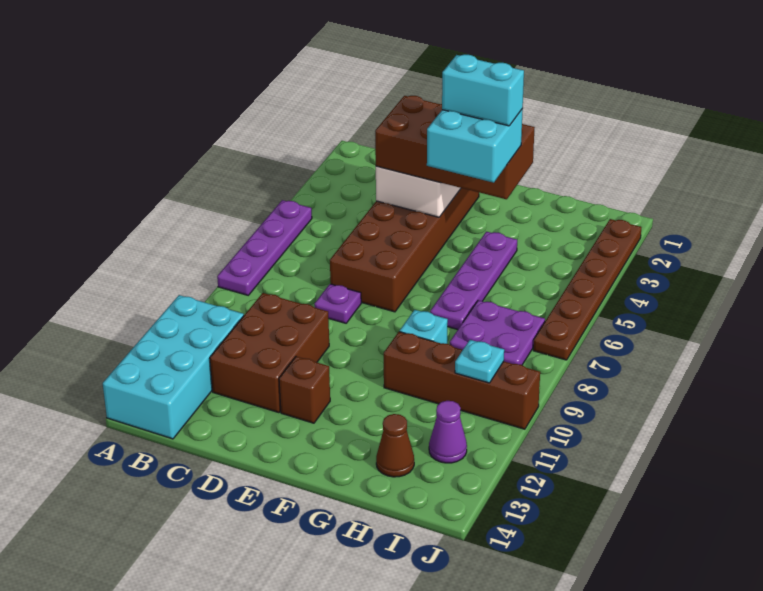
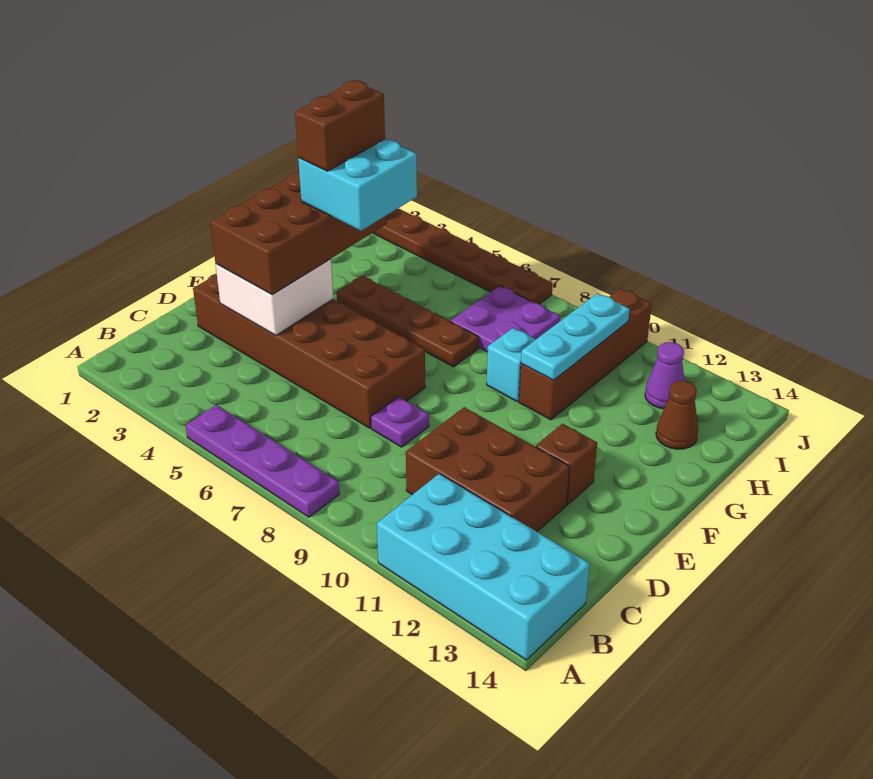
cyan brick F4:G4 level 5 -> brown brick F4:G4 level 5
purple plate G4:G7 level 1 -> brown plate G4:G7 level 1
cyan plate I10 level 2 -> cyan plate G10:I10 level 2

